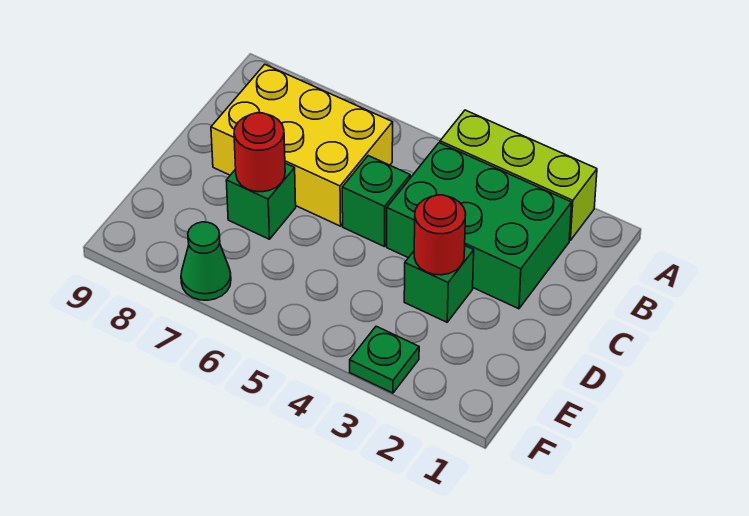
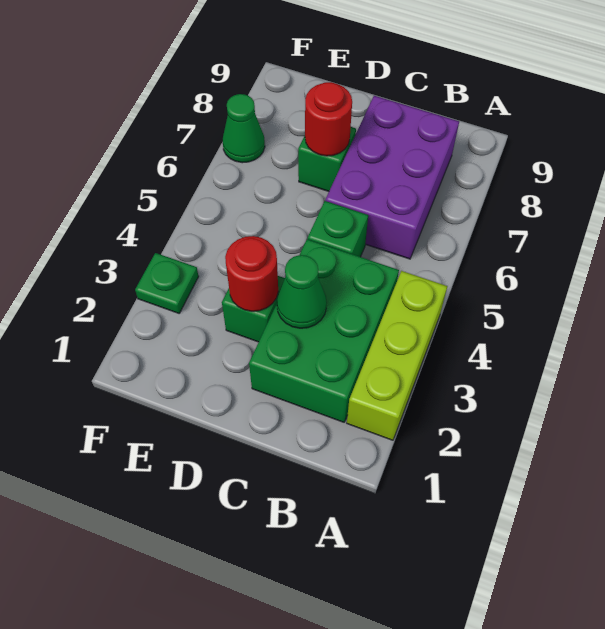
yellow brick B6:C8 level 1 -> purple brick B6:C8 level 1
none -> green cone C3 level 2

